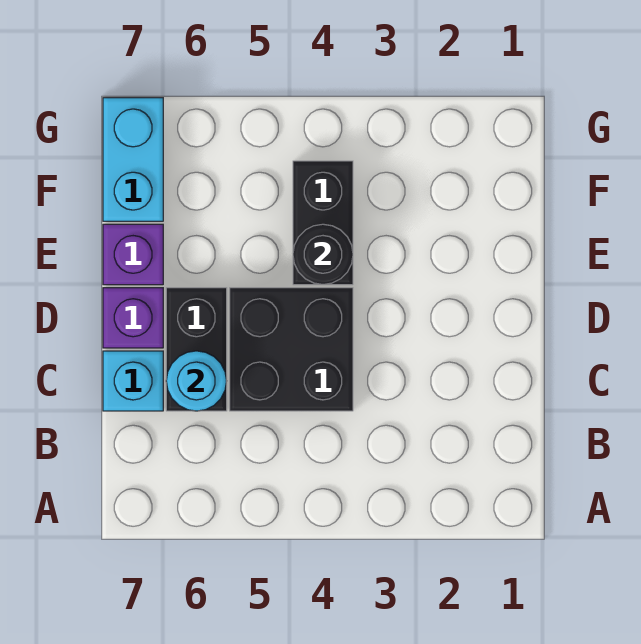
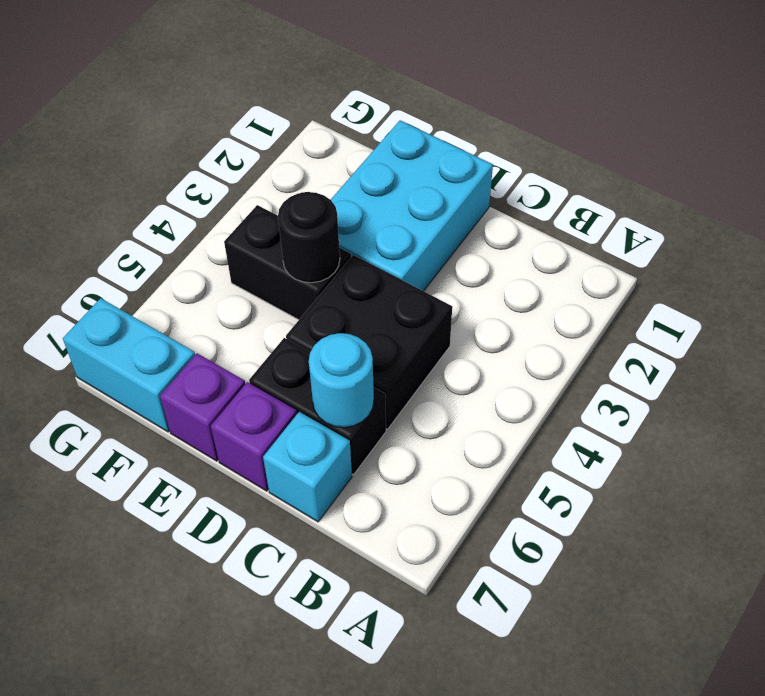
none -> cyan brick D1:E3 level 1

